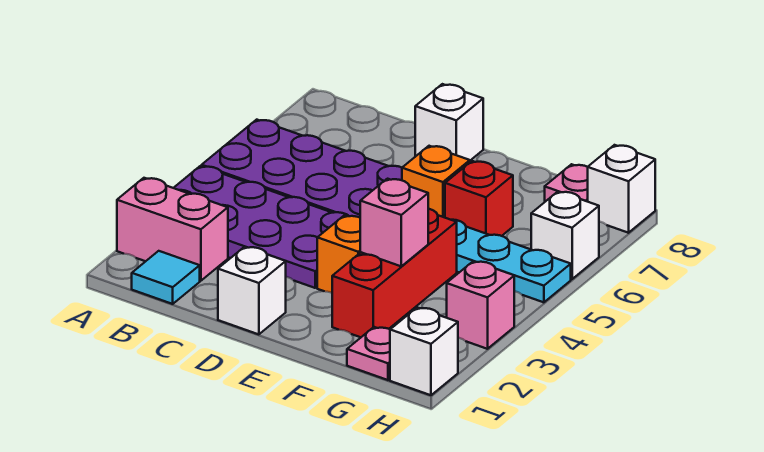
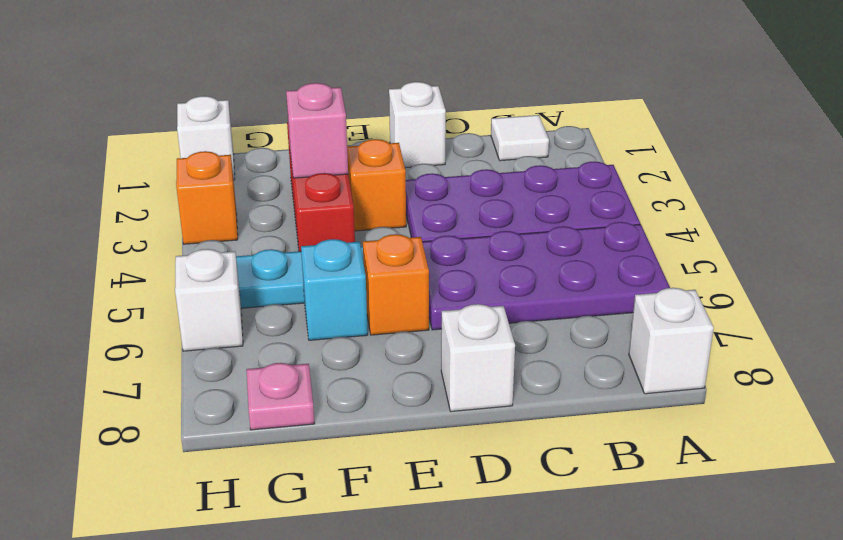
pink brick A2:B2 level 1 -> none
cyan tile B1 level 1 -> white tile B1 level 1
red brick F6 level 1 -> cyan brick F6 level 1
pink plate G1 level 1 -> none
pink brick H3 level 1 -> orange brick H3 level 1
white brick H8 level 1 -> white brick A8 level 1

